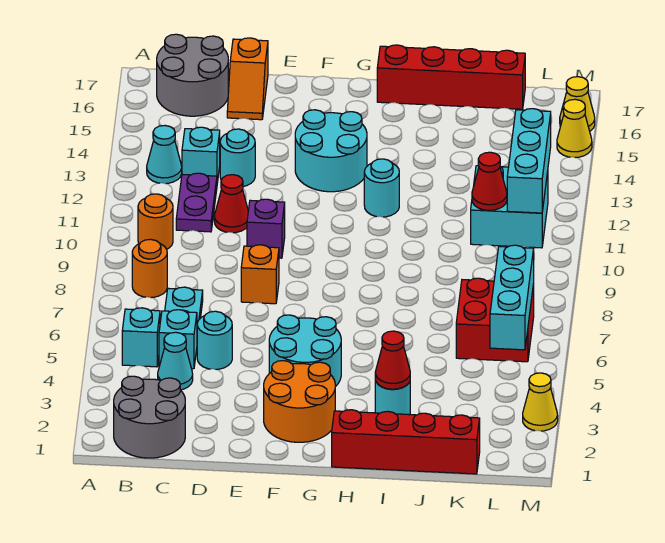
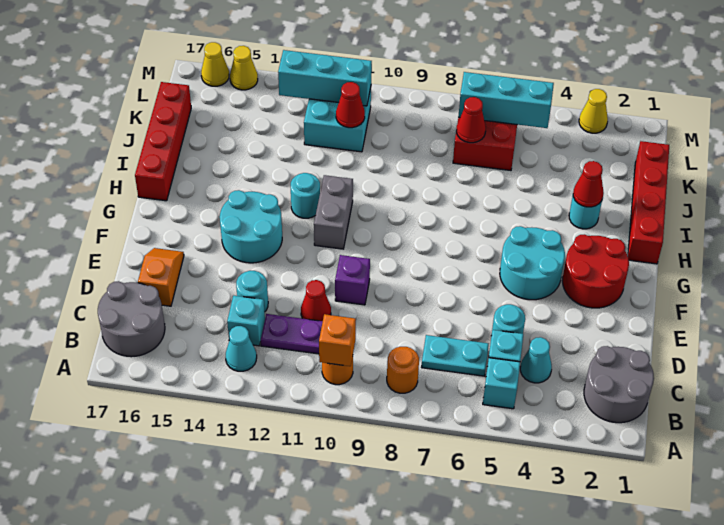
orange slope D16:D17 level 1 top 17 -> orange slope D16:E16 level 1 top D
orange brick E8 level 1 -> orange brick B10 level 2
orange round brick F2:G3 level 1 -> red round brick F2:G3 level 1
none -> grey brick G11:H11 level 1
none -> red cone K7 level 2

